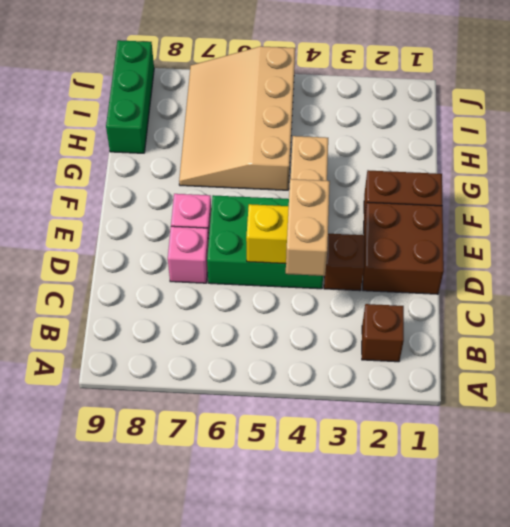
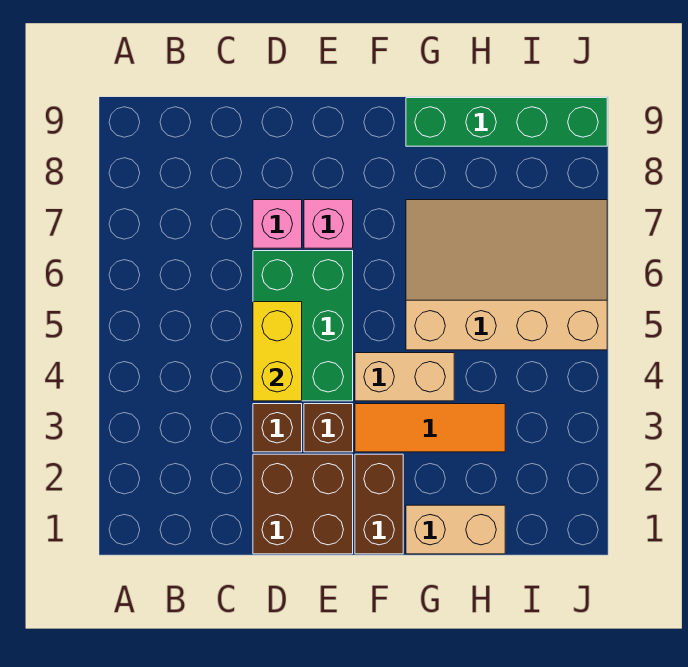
brown brick B2 level 1 -> brown brick E3 level 1
tan brick C4:D4 level 3 -> tan brick G1:H1 level 1
none -> orange tile F3:H3 level 1
green brick H9:J9 level 1 -> green brick G9:J9 level 1

